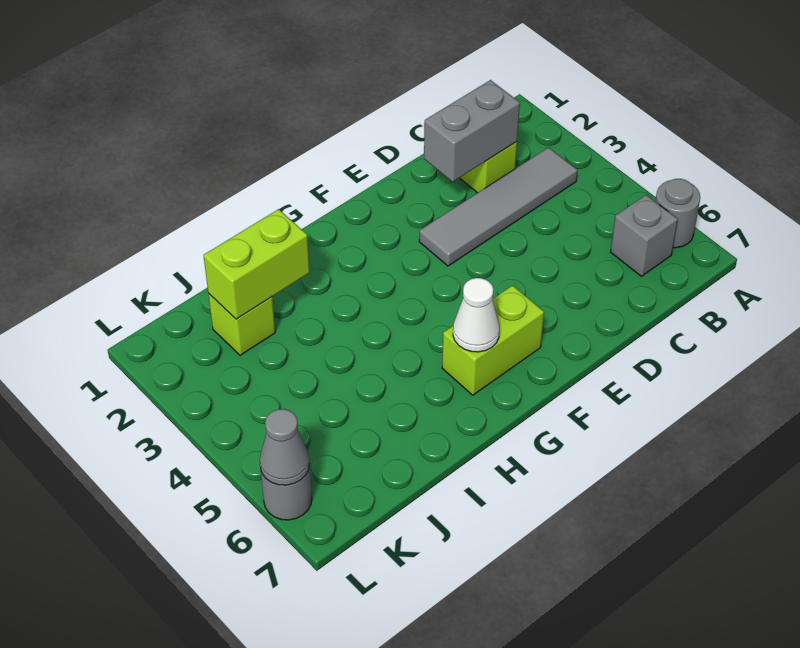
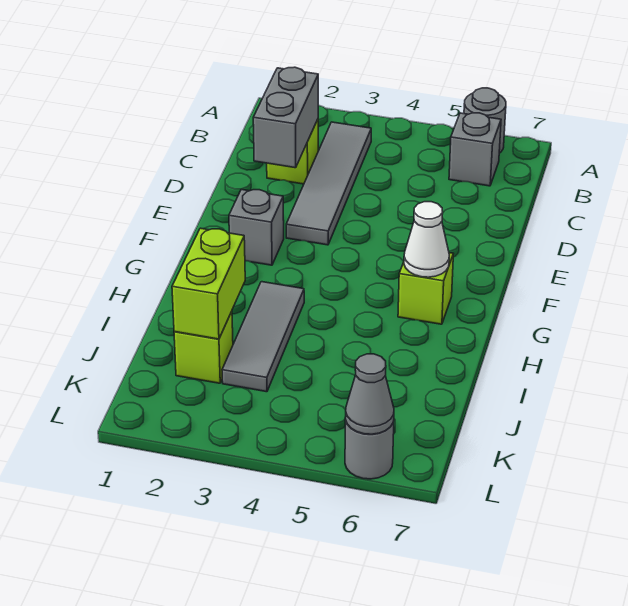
none -> grey brick F2 level 1
lime brick F6:G6 level 1 -> lime brick G6 level 1
none -> grey tile H3:J3 level 1

